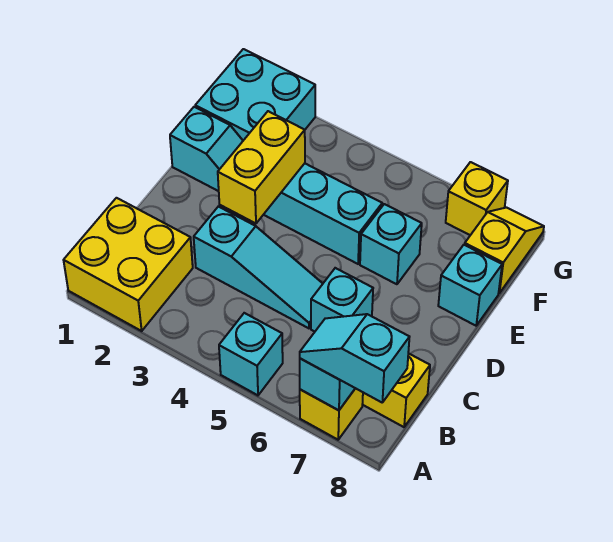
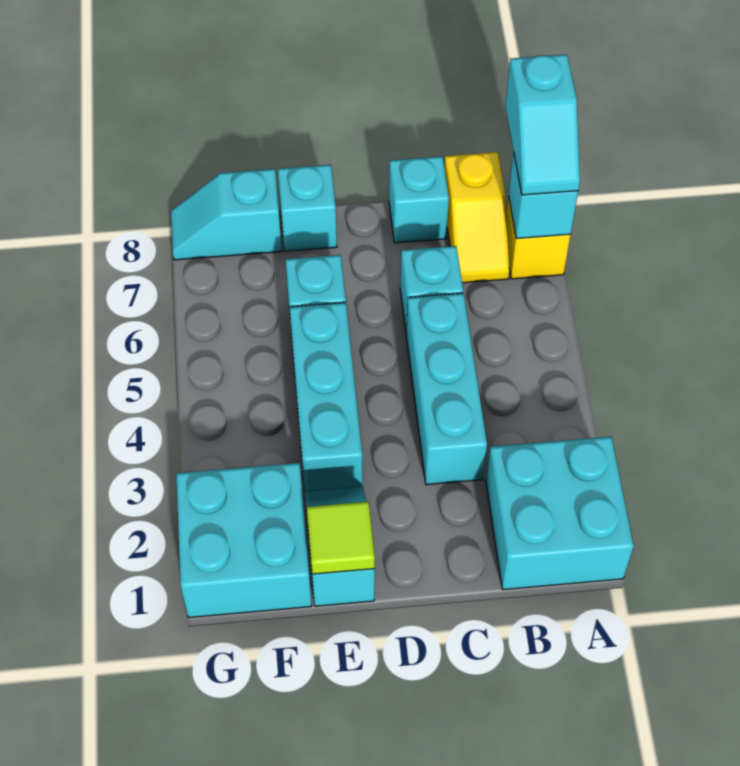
yellow brick A1:B2 level 1 -> cyan brick A1:B2 level 1
cyan brick A5 level 1 -> cyan brick C8 level 1
cyan slope C3:C5 level 1 top 3 -> cyan brick C3:C5 level 1
yellow brick D3:E3 level 2 -> none
none -> lime tile E1 level 2
yellow slope F8:G8 level 1 top F -> cyan slope F8:G8 level 1 top F
yellow brick G7 level 1 -> none

